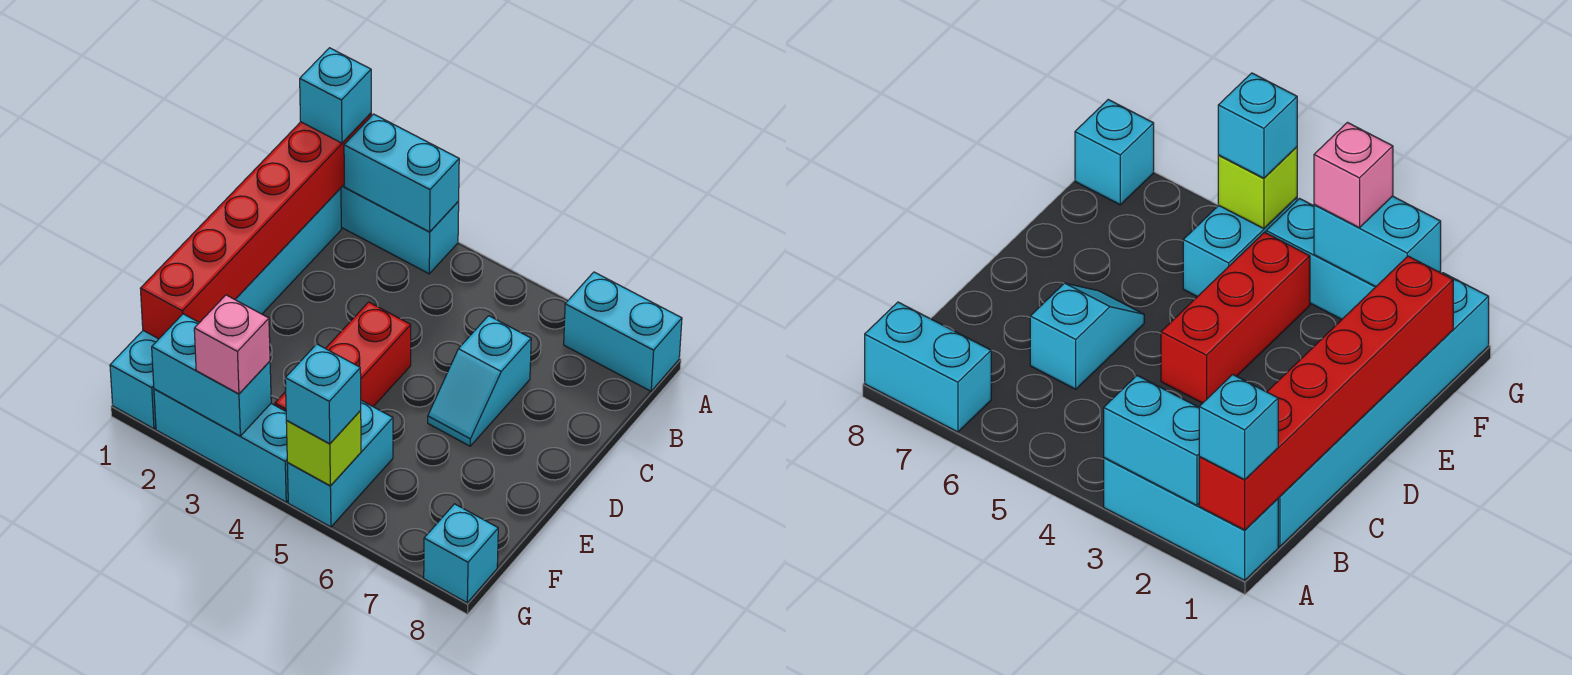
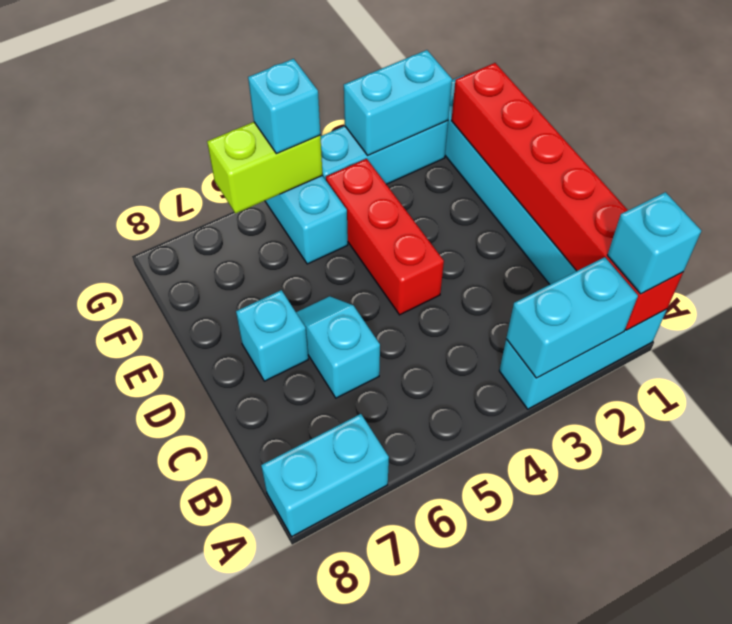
pink brick G3 level 3 -> none
lime brick G5 level 2 -> lime brick G5:G6 level 2
cyan brick G8 level 1 -> cyan brick D7 level 1

